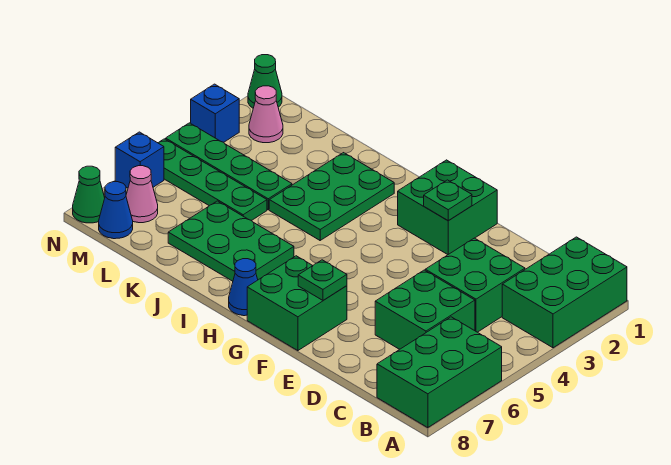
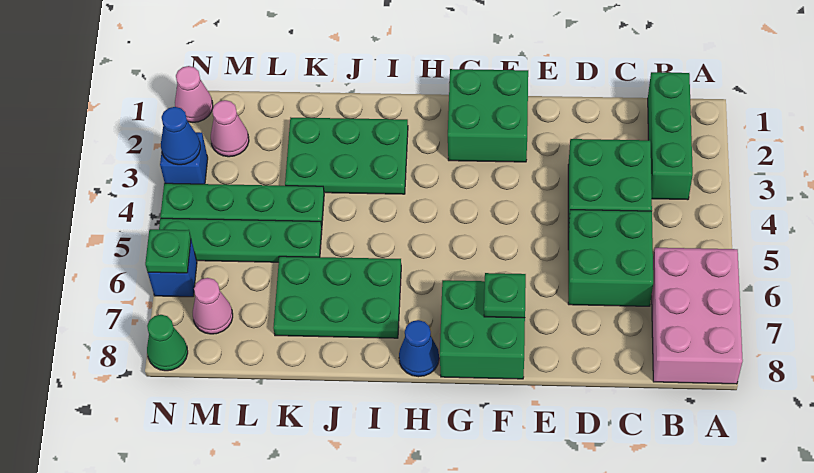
green brick A1:B3 level 1 -> green brick B1:B3 level 1
green brick A6:B8 level 1 -> pink brick A6:B8 level 1
green plate F2 level 2 -> green plate N6 level 2
green plate I2:J4 level 1 -> green plate I2:K3 level 1
blue cone M8 level 1 -> blue cone N3 level 2
green cone N1 level 1 -> pink cone N1 level 1

